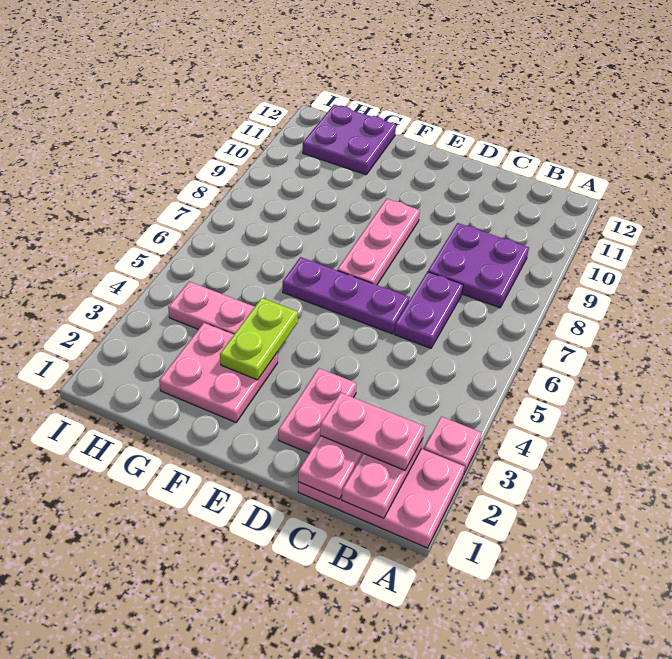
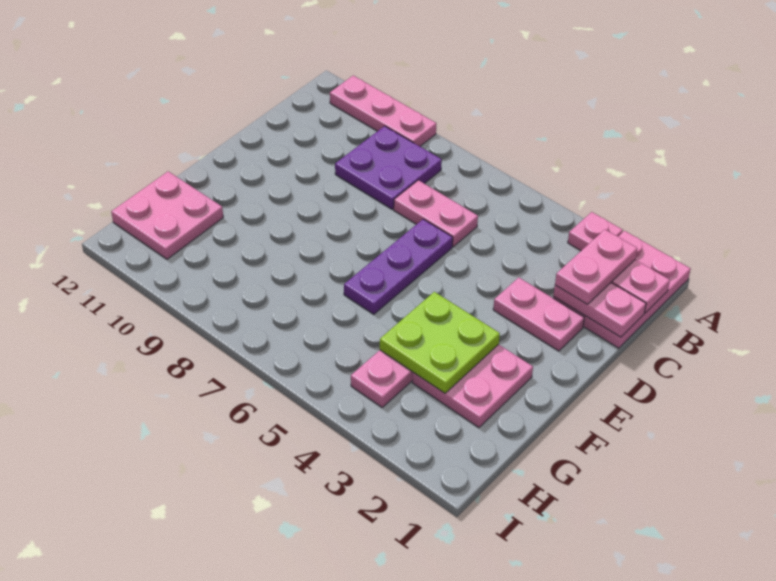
purple plate C6:C7 level 1 -> pink plate C6:C7 level 1
pink plate E7:E9 level 1 -> pink plate A9:A11 level 1
lime plate F3:F4 level 2 -> lime plate F3:G4 level 2
purple plate G11:H12 level 1 -> pink plate G11:H12 level 1

